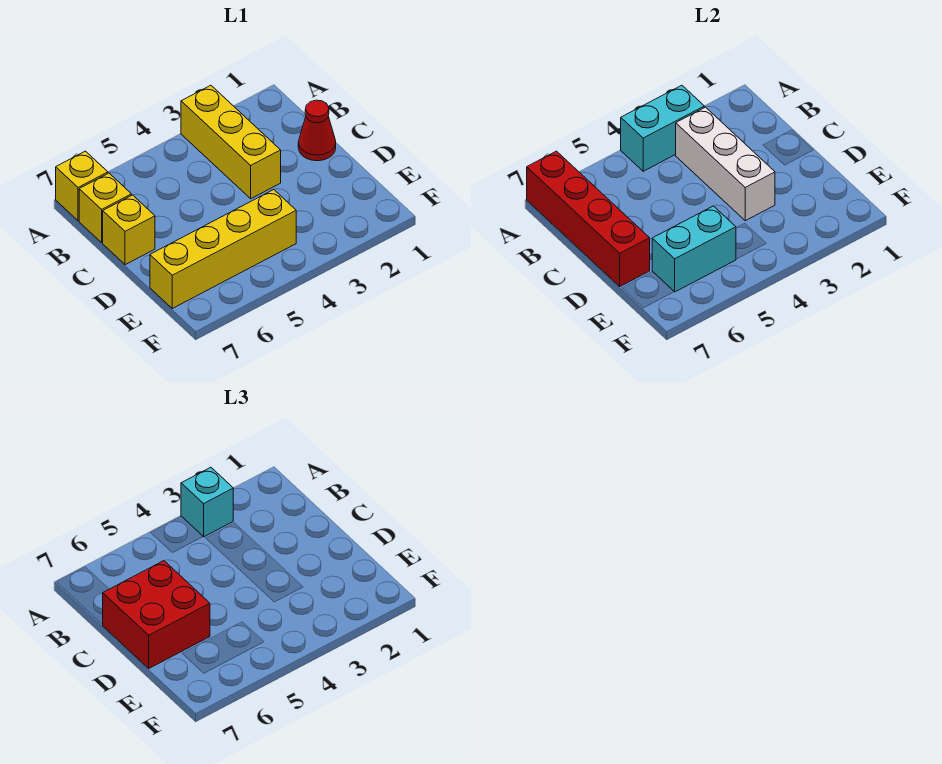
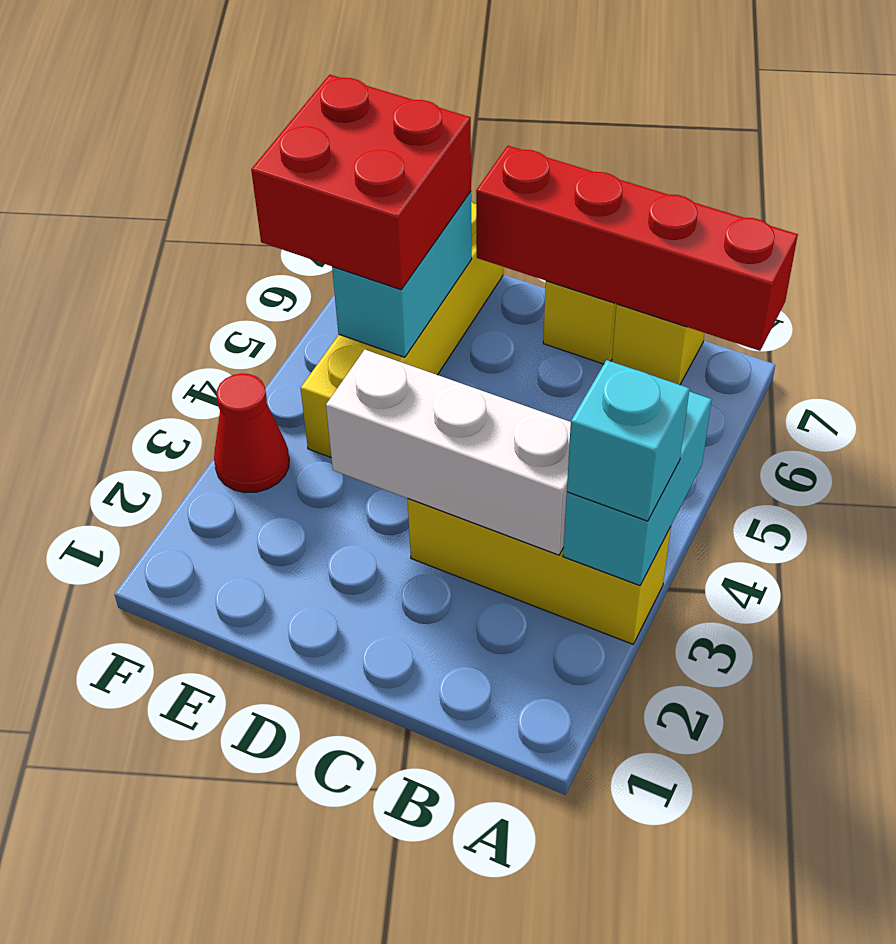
yellow brick A7 level 1 -> none
red cone C1 level 1 -> red cone F3 level 1
red brick C6:D7 level 3 -> red brick E5:F6 level 3

